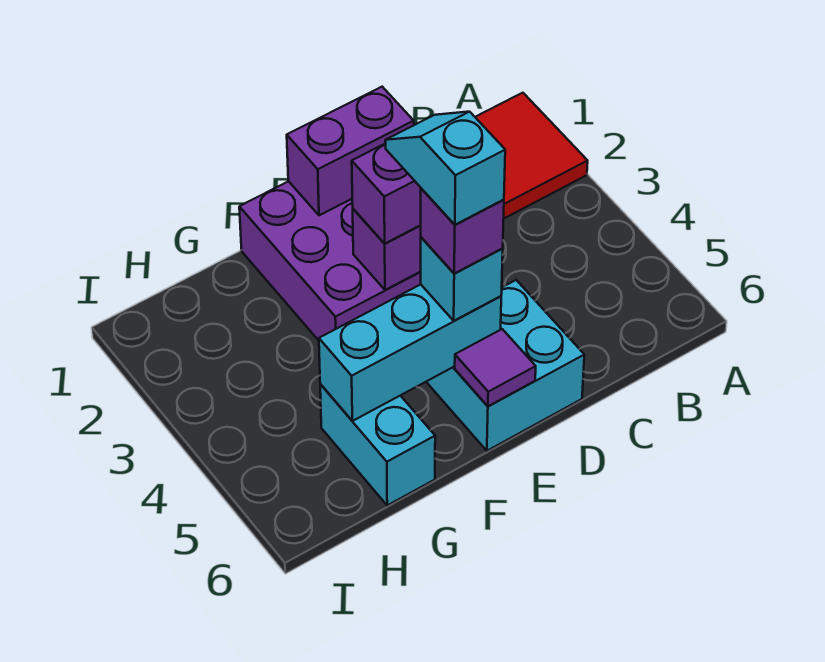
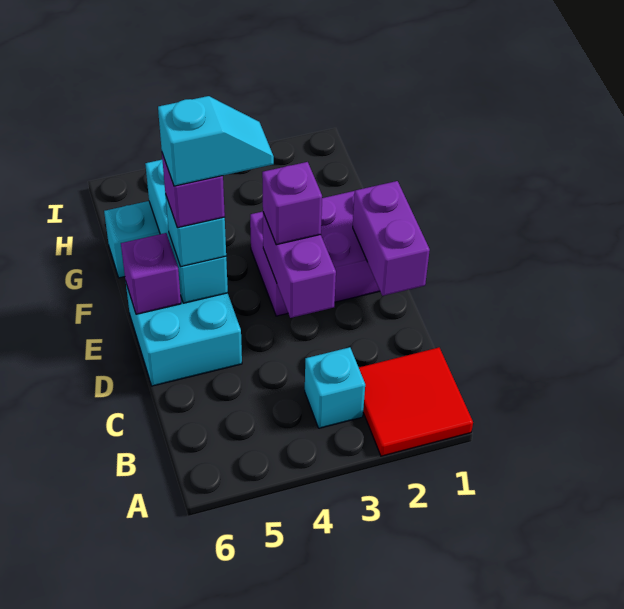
none -> cyan brick B3 level 1
purple tile E6 level 2 -> purple brick E6 level 2

